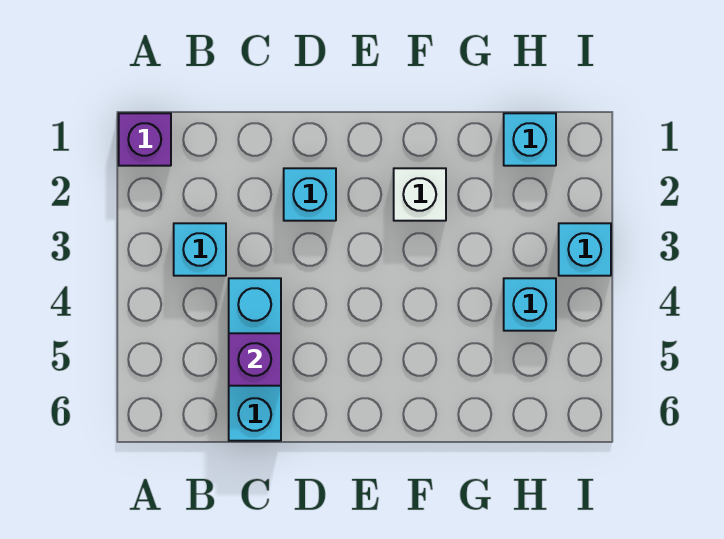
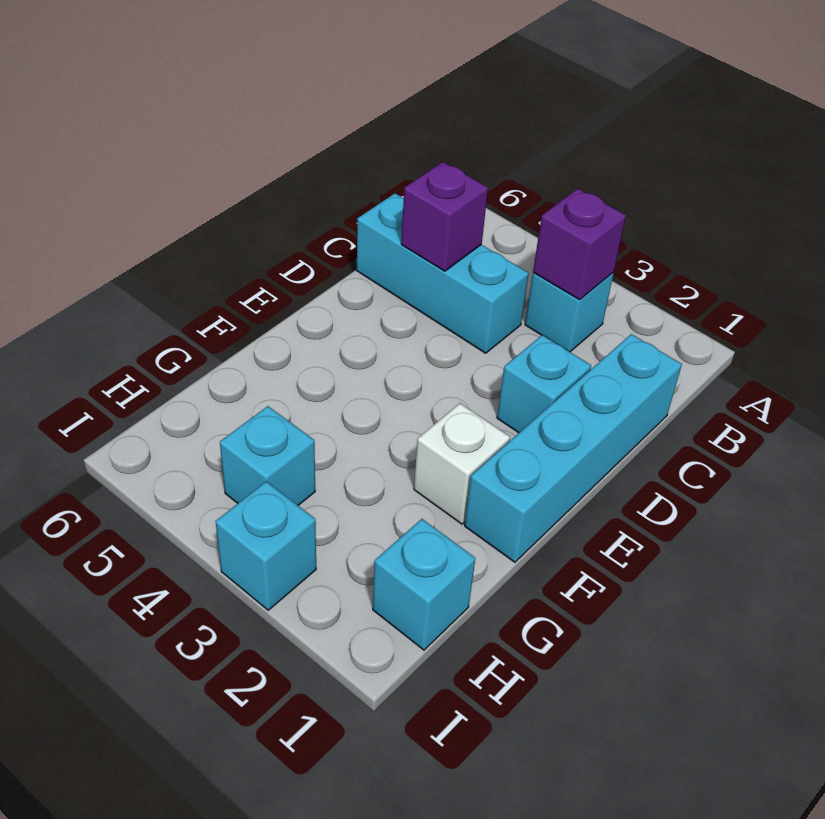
purple brick A1 level 1 -> purple brick B3 level 2
none -> cyan brick C1:F1 level 1

